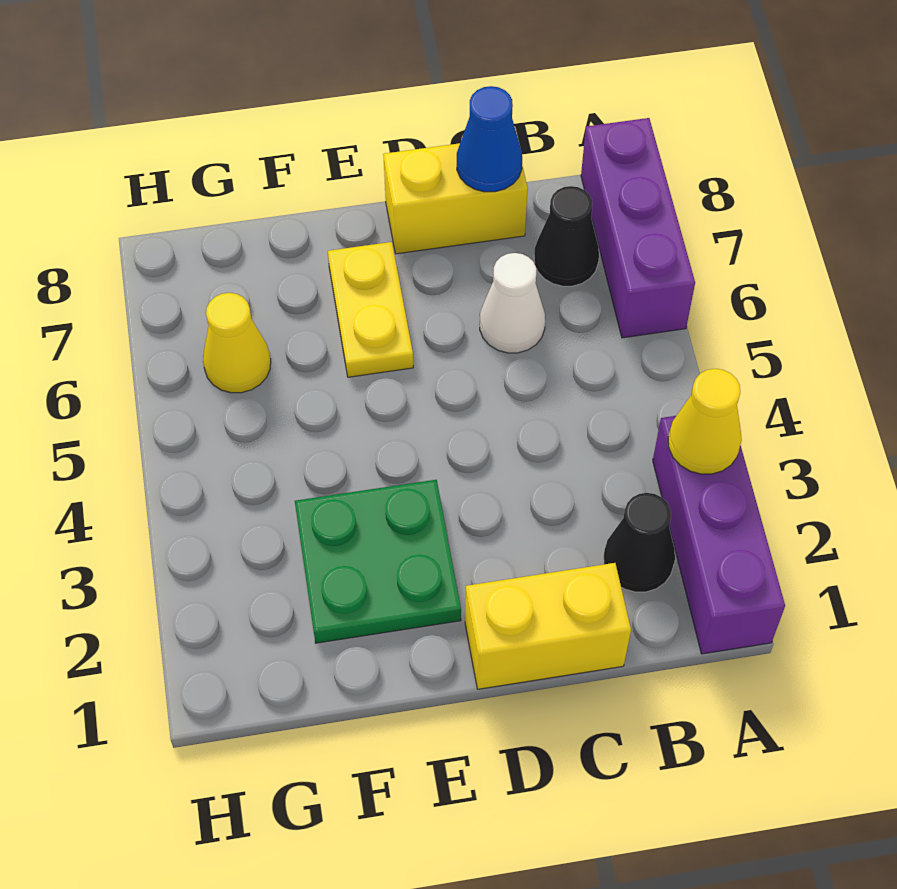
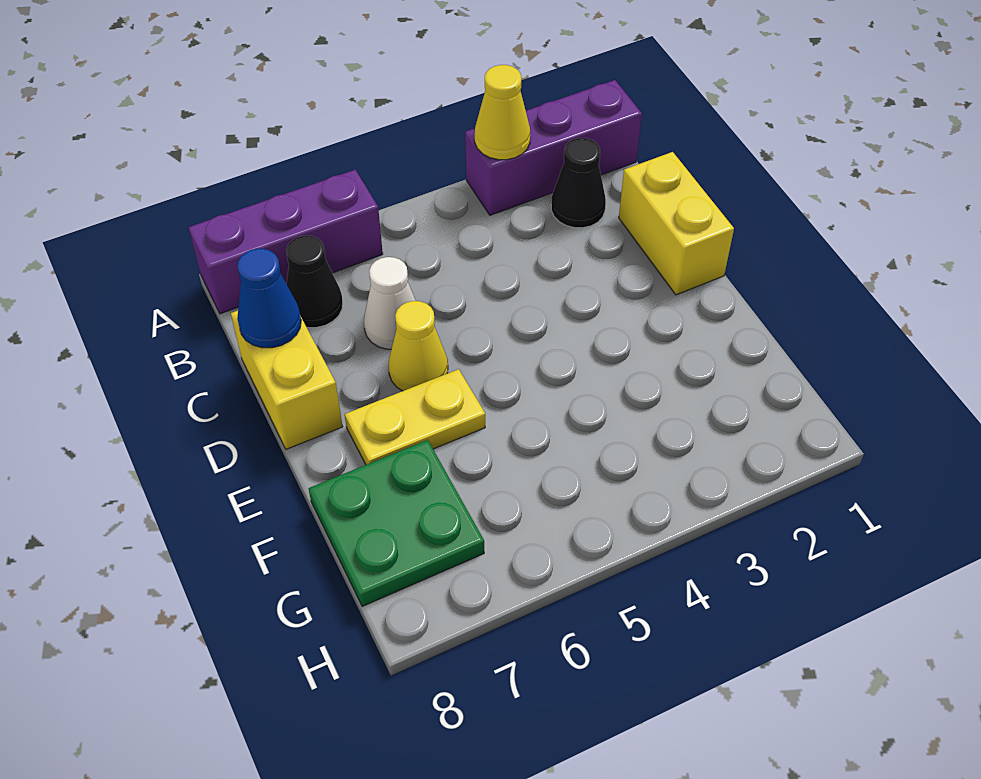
green plate E2:F3 level 1 -> green plate F7:G8 level 1
yellow cone G6 level 1 -> yellow cone D6 level 1

